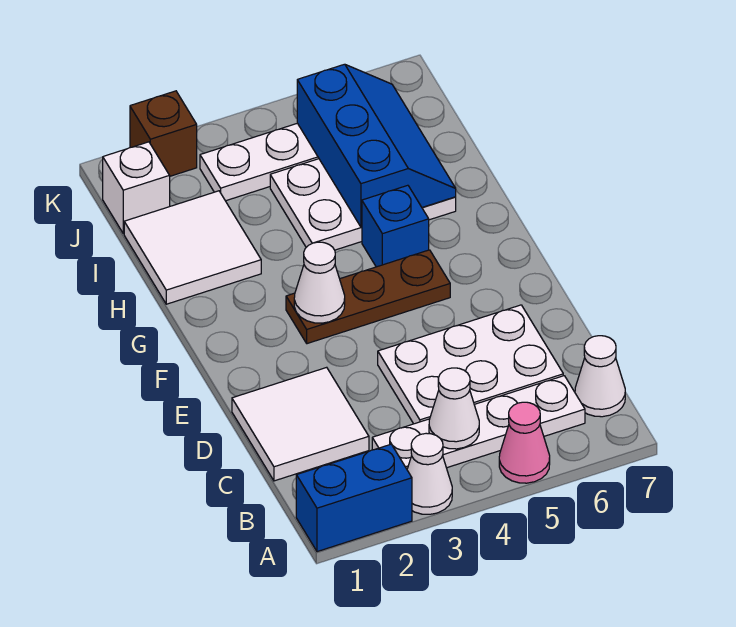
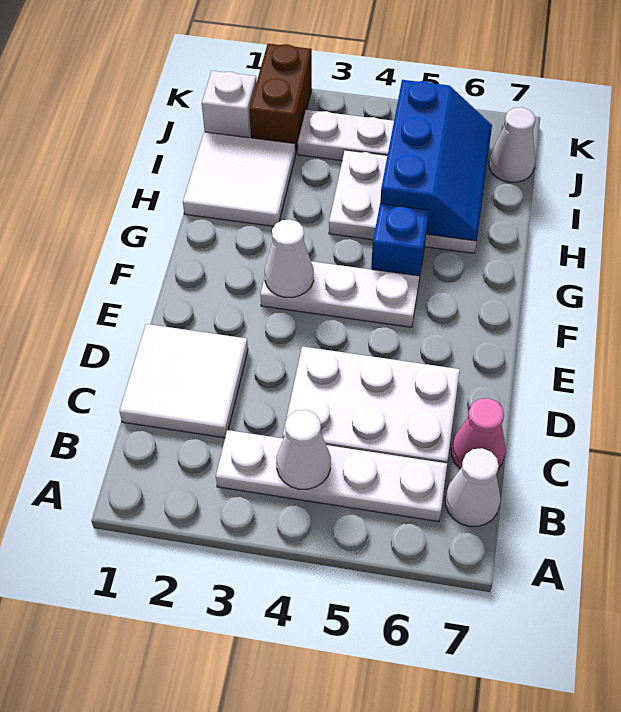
blue brick A1:A2 level 1 -> none
white cone A3 level 1 -> white cone J7 level 1
pink cone A5 level 1 -> pink cone C7 level 1
brown plate F3:F5 level 1 -> white plate F3:F5 level 1
brown brick K2 level 1 -> brown brick J2:K2 level 1

